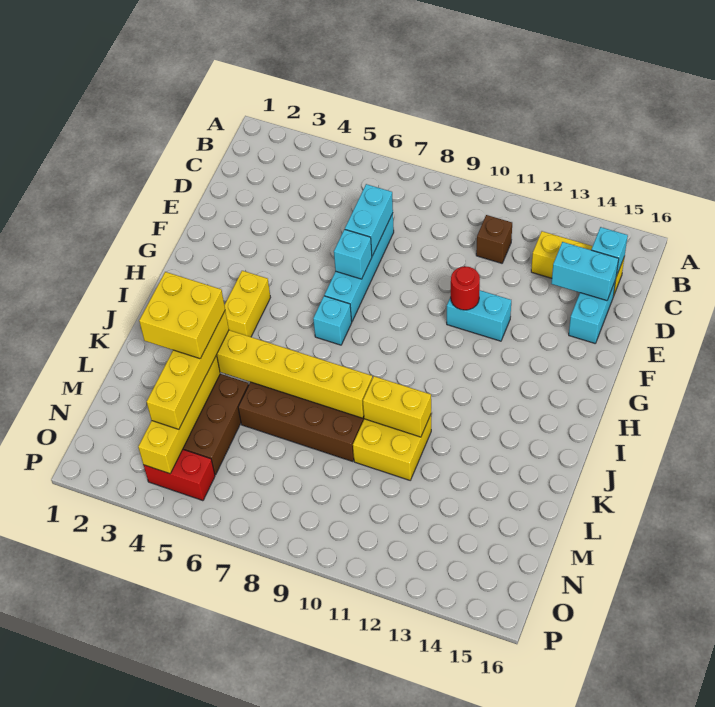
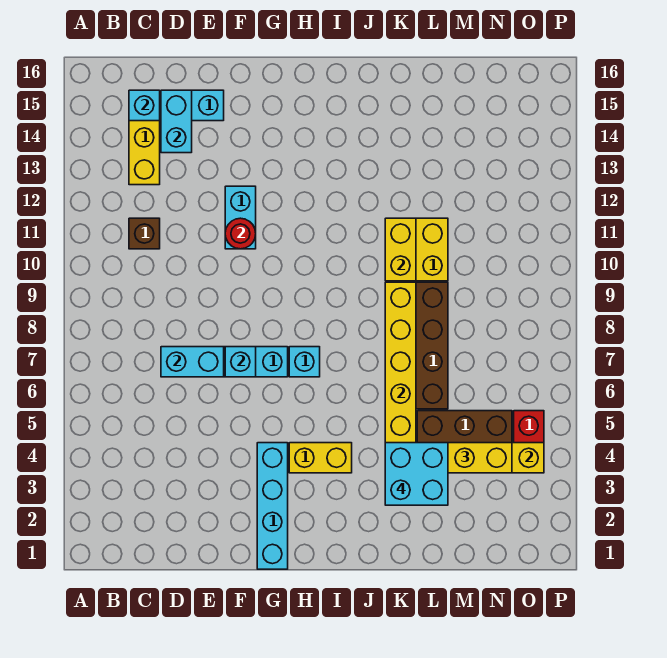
none -> cyan brick G1:G4 level 1
yellow brick K3:L4 level 4 -> cyan brick K3:L4 level 4

